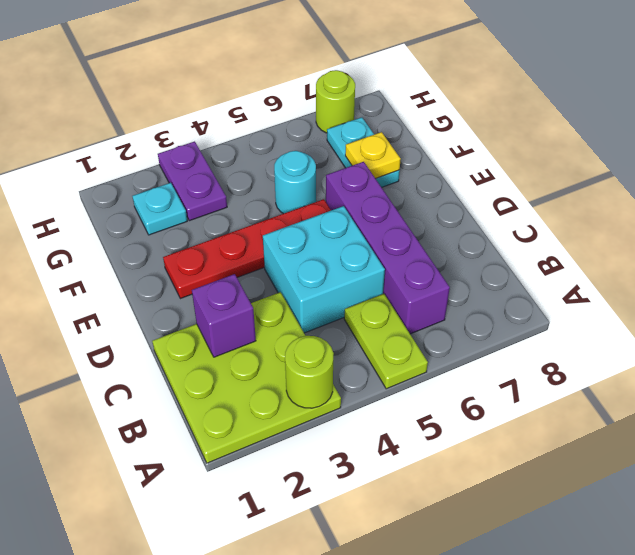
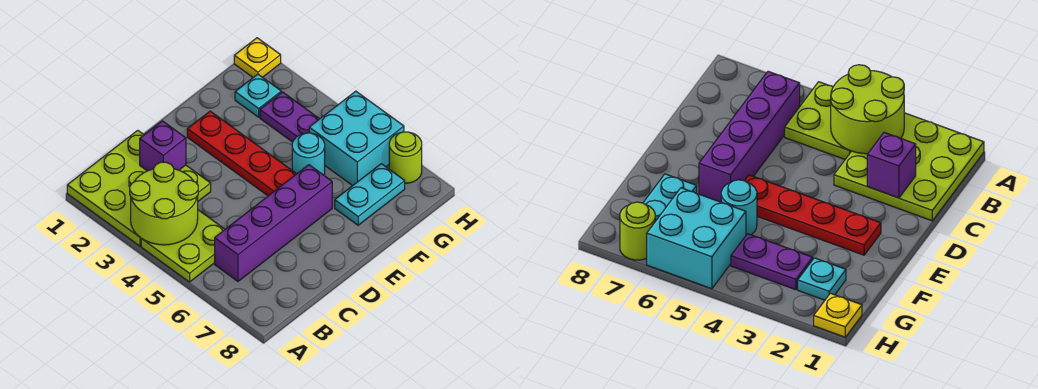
lime round brick A3 level 2 -> lime round brick A3:B4 level 2
lime plate A5:B5 level 1 -> lime plate A4:B5 level 1
cyan brick C4:D5 level 1 -> cyan brick G5:H6 level 1
yellow plate F7 level 2 -> yellow plate H1 level 1
purple plate G3:H3 level 1 -> purple plate G3:G4 level 1

